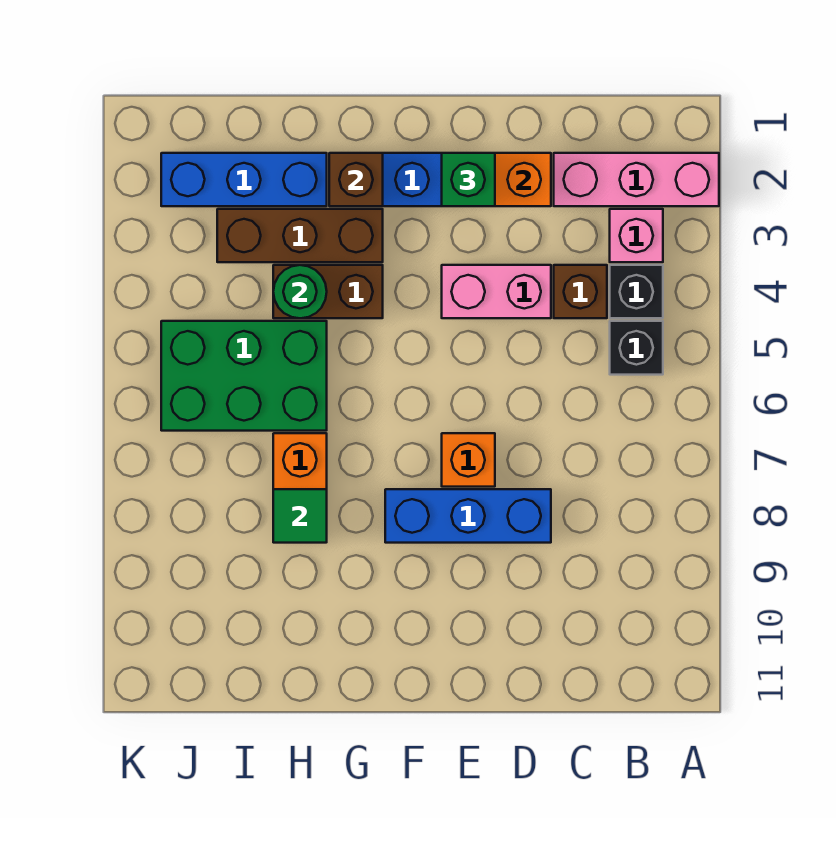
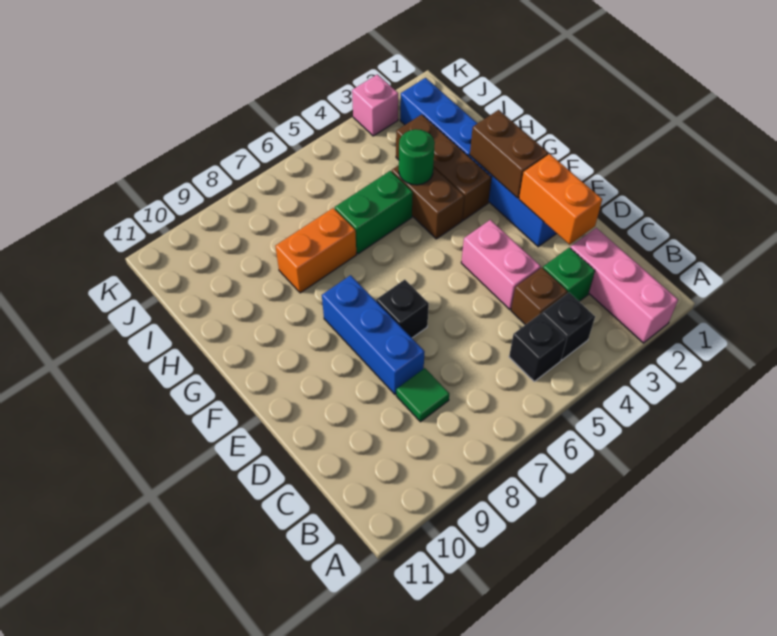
pink brick B3 level 1 -> pink brick K3 level 1
green brick E2 level 3 -> green brick C3 level 1
orange brick E7 level 1 -> black brick E7 level 1
brown brick G2 level 2 -> brown brick F2:G2 level 2
green brick H5:J6 level 1 -> green brick H5:H6 level 1
green tile H8 level 2 -> green tile C8 level 1

